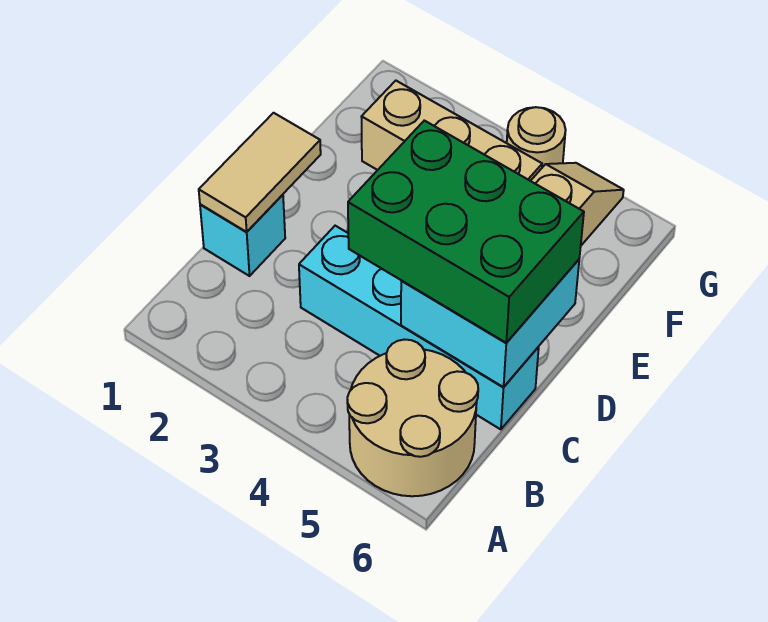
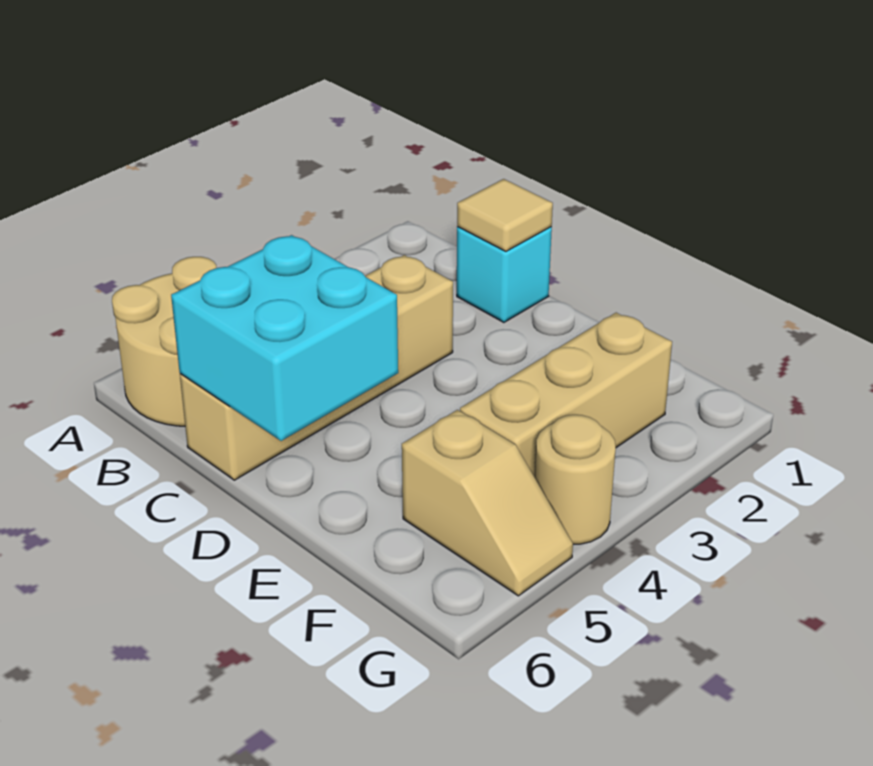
tan tile C1:D1 level 2 -> tan tile C1 level 2
cyan brick C3:C6 level 1 -> tan brick C3:C6 level 1
green brick C4:D6 level 3 -> none

